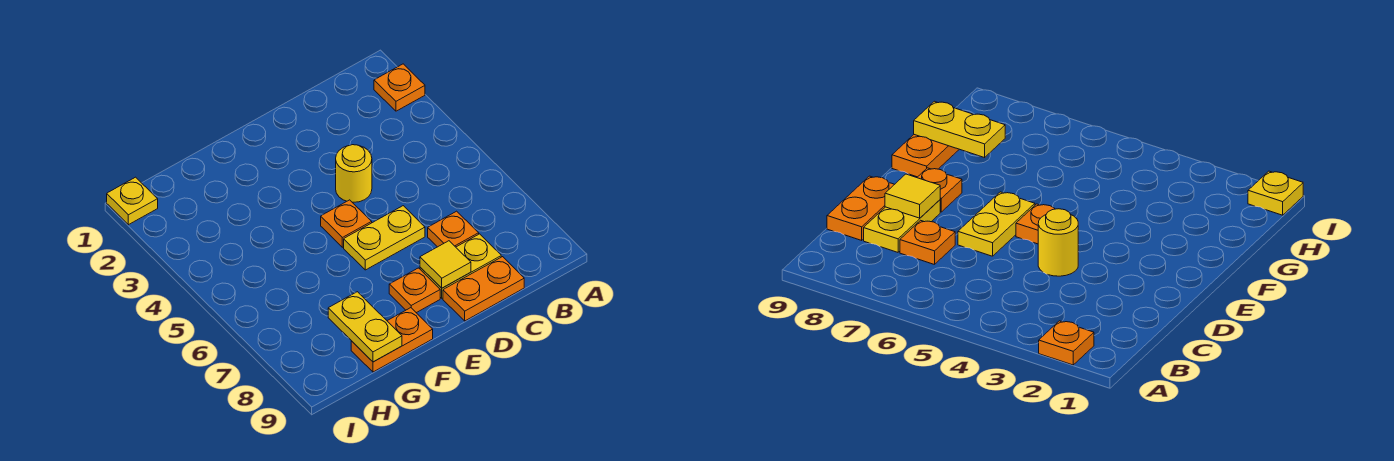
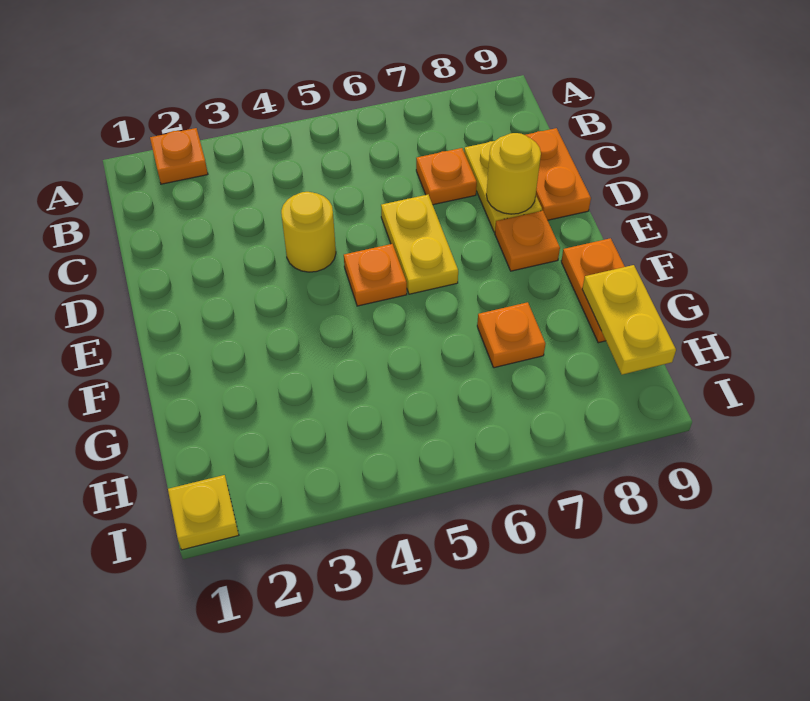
yellow tile D8 level 2 -> yellow round brick D8 level 2
none -> orange plate G7 level 1
yellow plate G8:G9 level 2 -> yellow plate G9:H9 level 2

